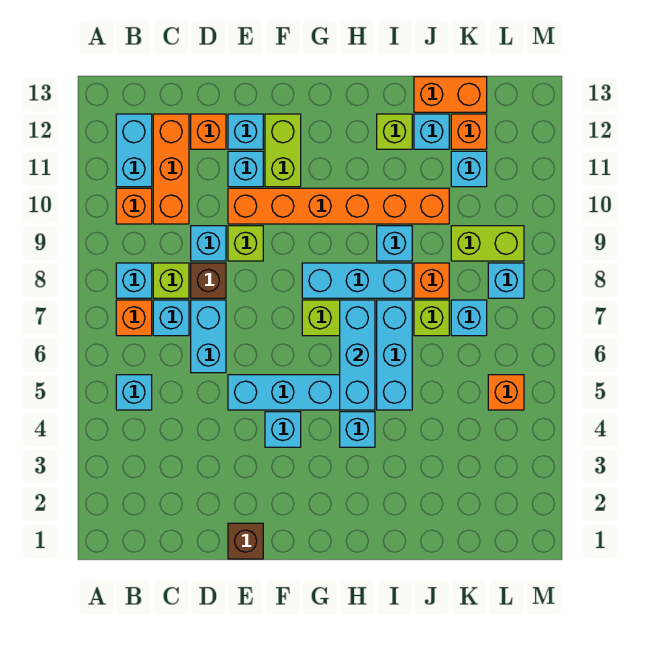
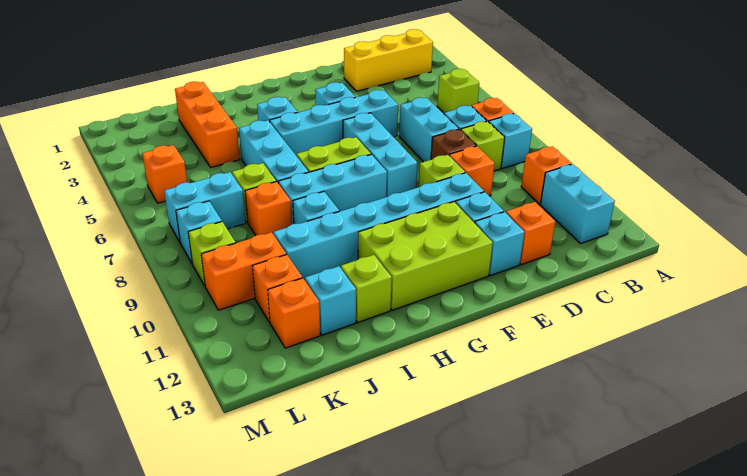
none -> yellow brick B2:D2 level 1
cyan brick B5 level 1 -> lime brick B5 level 1
orange brick C10:C12 level 1 -> orange brick J2:J4 level 1
cyan brick D9 level 1 -> orange brick D9 level 1
brown brick E1 level 1 -> none
orange brick E10:J10 level 1 -> cyan brick E10:J10 level 1
lime brick F11:F12 level 1 -> lime brick F11:H12 level 1
cyan brick H5:H7 level 2 -> cyan brick F6:F8 level 1
orange brick J13:K13 level 1 -> orange brick K10:L10 level 1
cyan brick K7 level 1 -> cyan brick K7:L7 level 1
lime brick K9:L9 level 1 -> lime brick L9 level 1
cyan brick K11 level 1 -> orange brick K11 level 1

